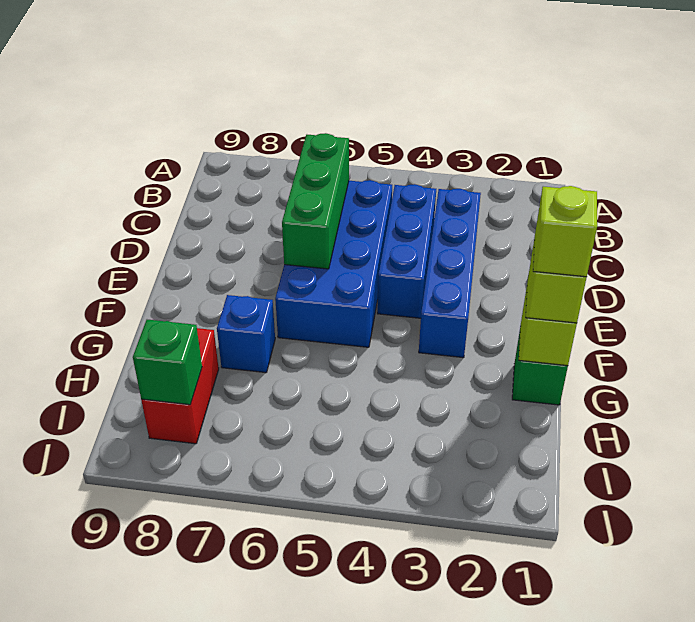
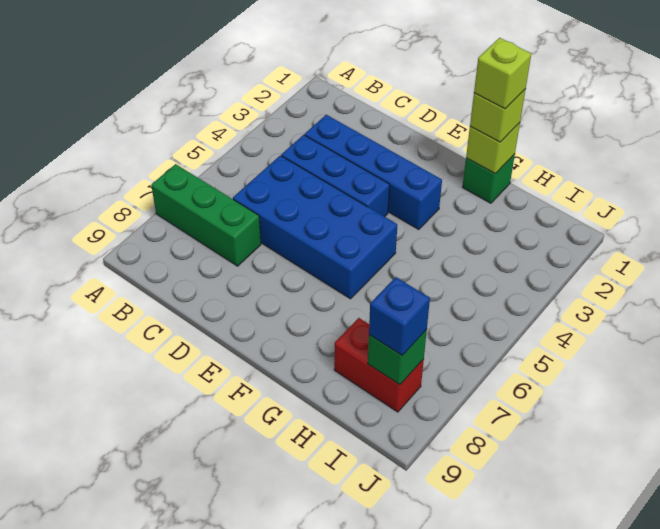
green brick C6:E6 level 2 -> green brick A7:C7 level 1
blue brick G7 level 1 -> blue brick I8 level 3

